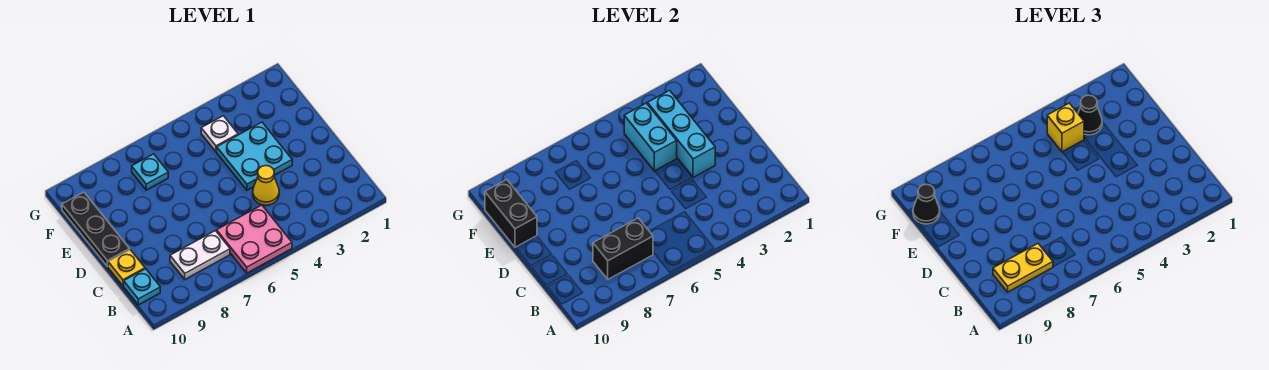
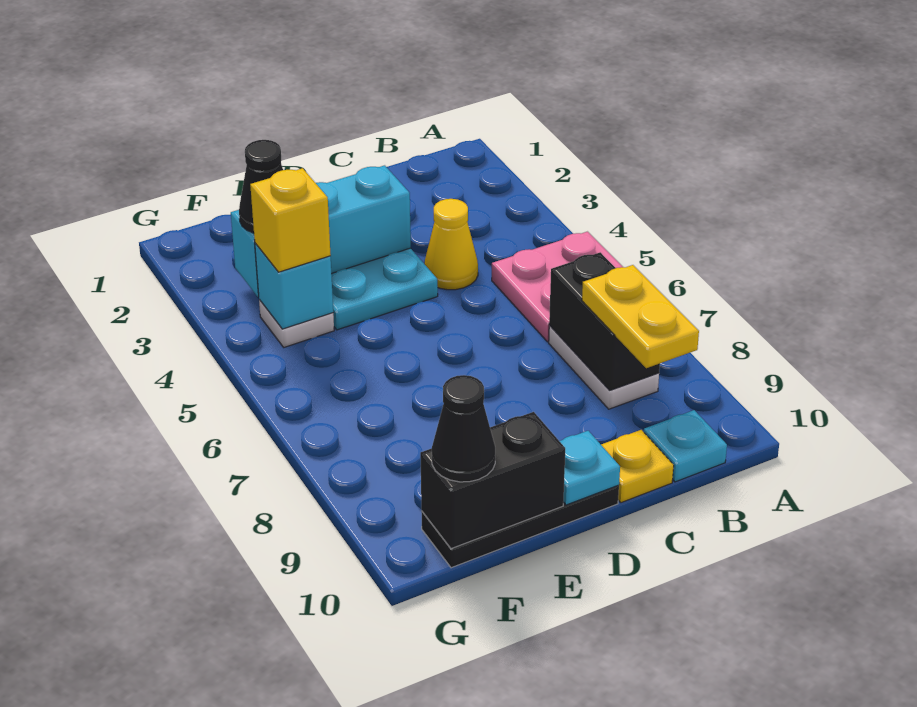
cyan brick E4:F4 level 2 -> cyan brick F4 level 2
cyan plate F7 level 1 -> cyan plate D10 level 2

